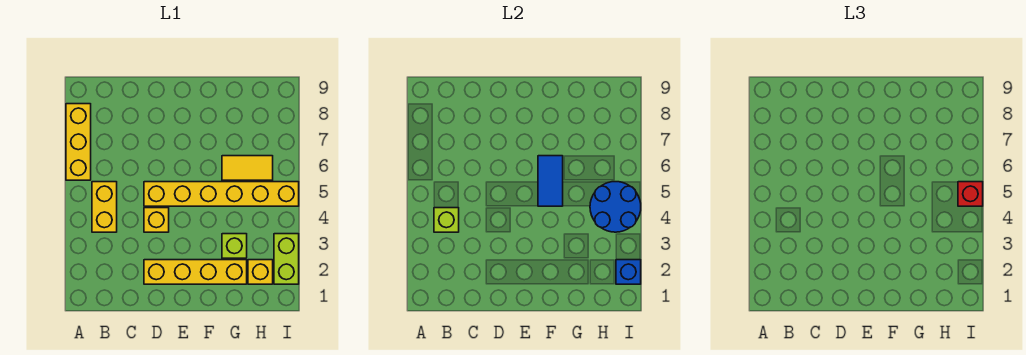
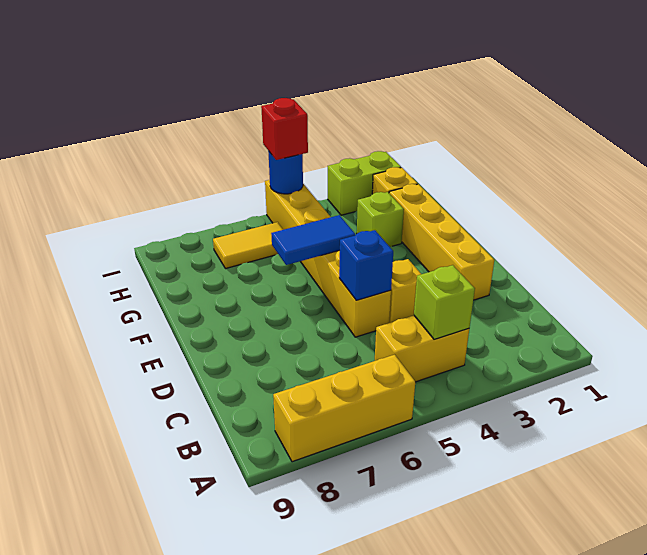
yellow tile G6:H6 level 1 -> yellow tile H6:H7 level 1
blue round brick H4:I5 level 2 -> blue round brick I5 level 2
blue brick I2 level 2 -> blue brick D5 level 2

